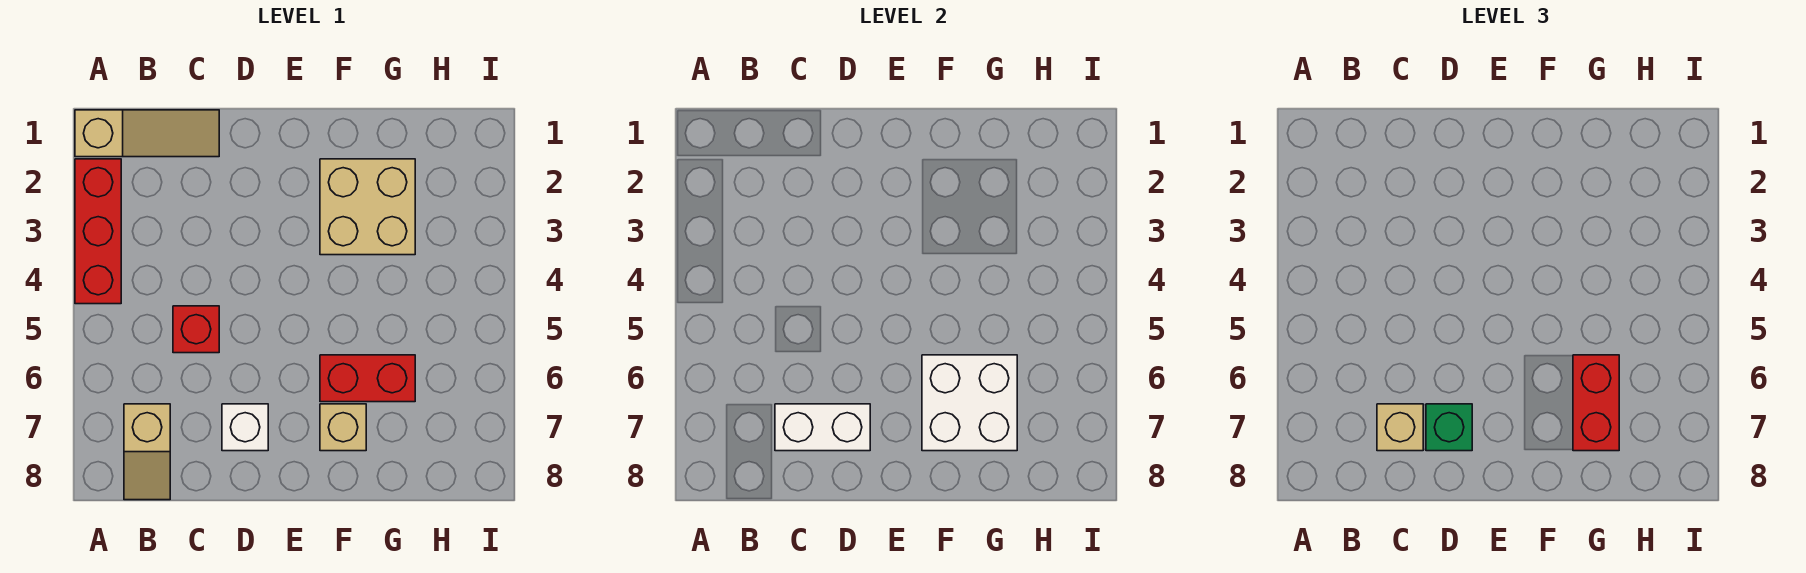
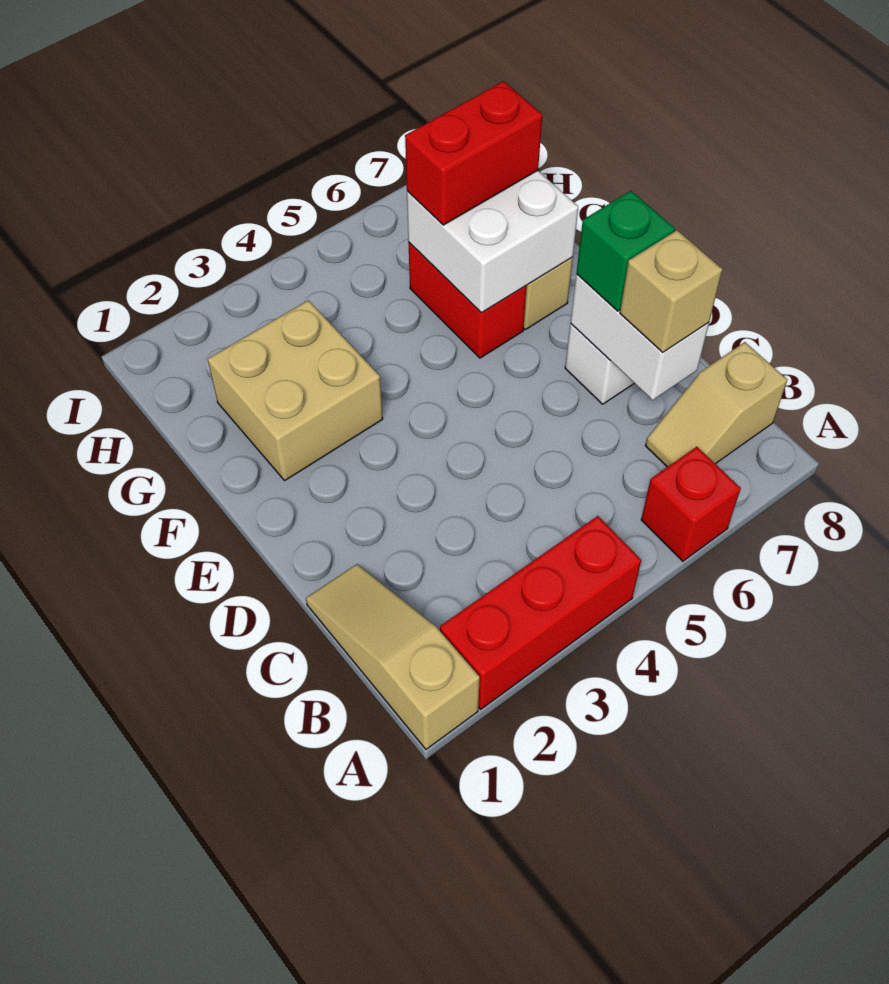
tan slope B7:B8 level 1 top 7 -> tan slope B7:B8 level 1 top 8
red brick C5 level 1 -> red brick A6 level 1

